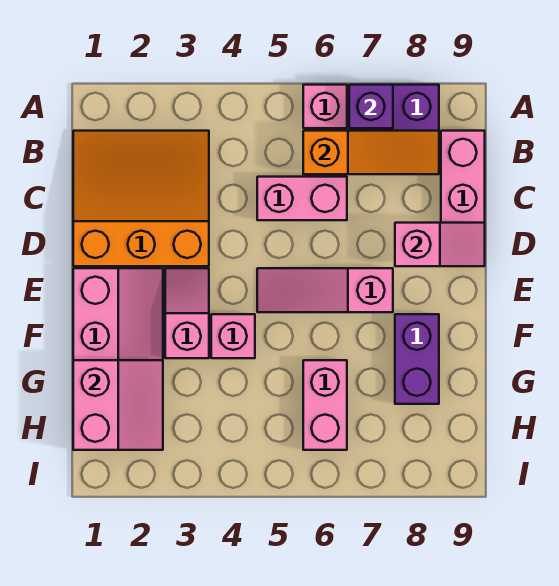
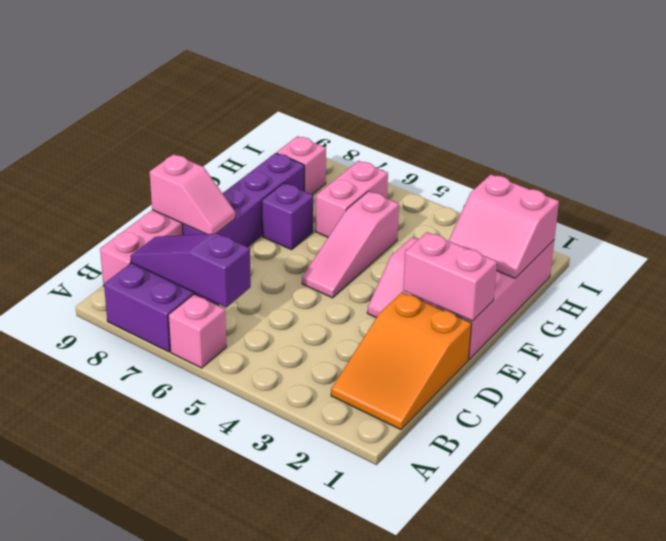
purple brick A7 level 2 -> purple brick F7 level 1
orange slope B1:D3 level 1 top D -> orange slope B1:D2 level 1 top D
orange slope B6:B8 level 2 top 6 -> purple slope B6:B8 level 2 top 6
pink brick C5:C6 level 1 -> pink brick E1:E2 level 2
pink slope D8:D9 level 2 top 8 -> pink slope D8:D9 level 2 top 9
pink slope E5:E7 level 1 top 7 -> pink slope E5:G5 level 1 top G
pink brick F4 level 1 -> pink brick H8 level 1
purple brick F8:G8 level 1 -> purple brick D8:G8 level 1
pink slope G1:H2 level 2 top 1 -> pink slope G1:H2 level 2 top H

